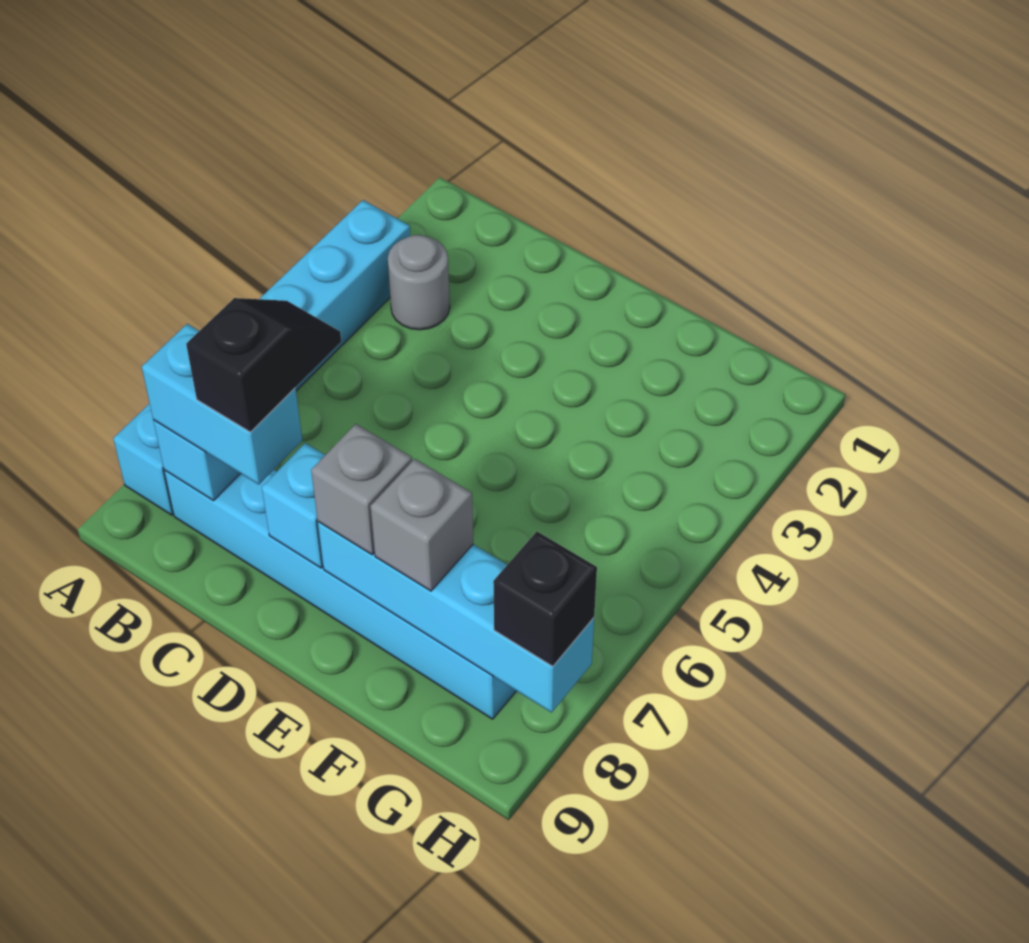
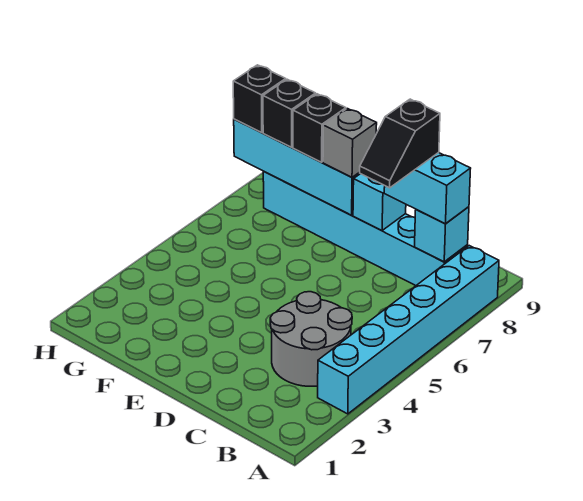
grey round brick B3 level 1 -> grey round brick B3:C4 level 1
grey brick F8 level 3 -> black brick F8 level 3
none -> black brick G8 level 3

